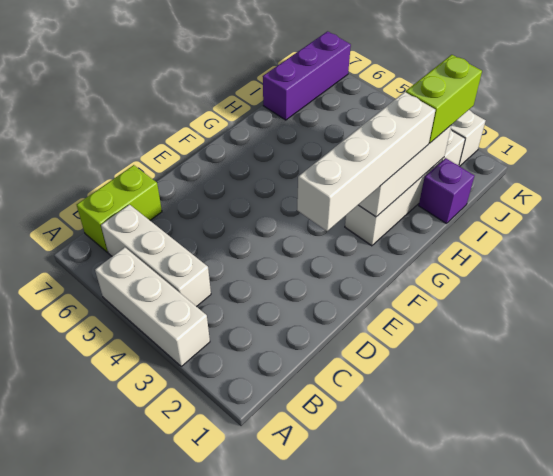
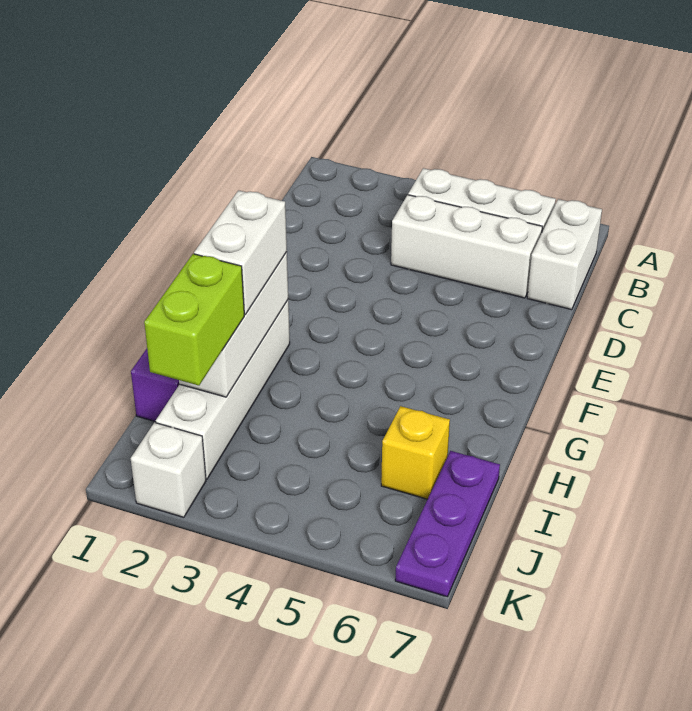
white brick A3:A5 level 1 -> white brick C4:C6 level 1
lime brick B7:C7 level 1 -> white brick B7:C7 level 1
white brick E2:H2 level 3 -> white brick G2:H2 level 3
none -> yellow brick I6 level 1
purple brick I7:K7 level 1 -> purple plate I7:K7 level 1

